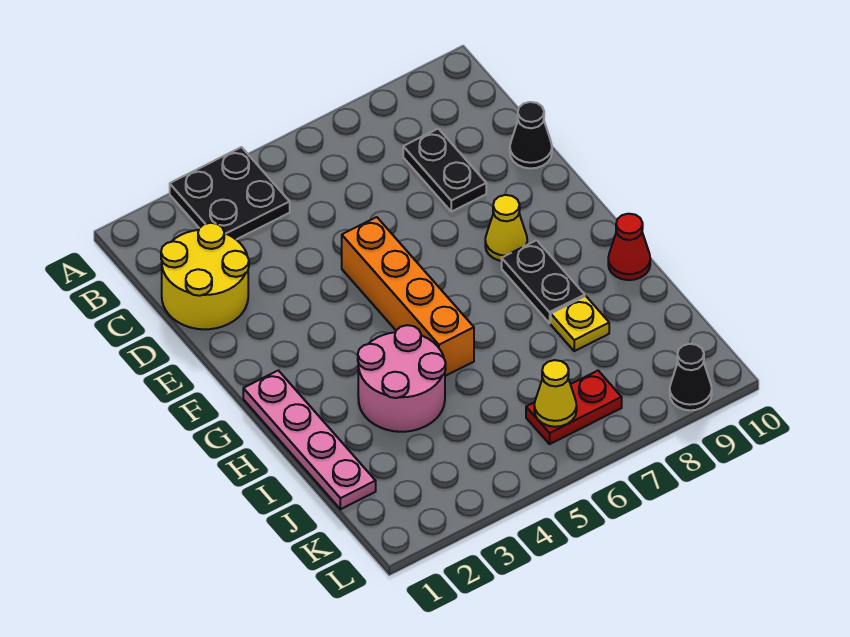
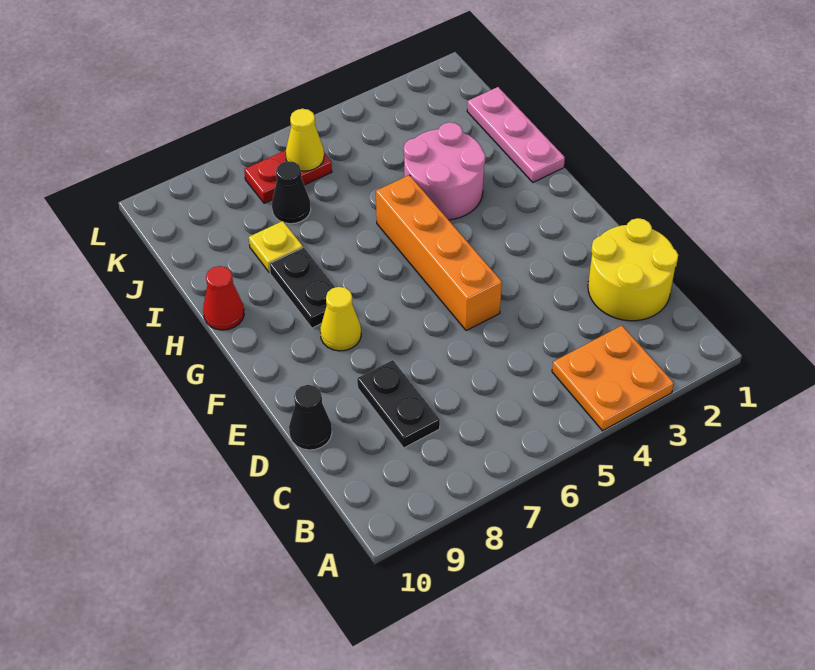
black plate A3:B4 level 1 -> orange plate A3:B4 level 1
pink plate G1:J1 level 1 -> pink plate H1:J1 level 1
black cone L9 level 1 -> black cone J7 level 1

